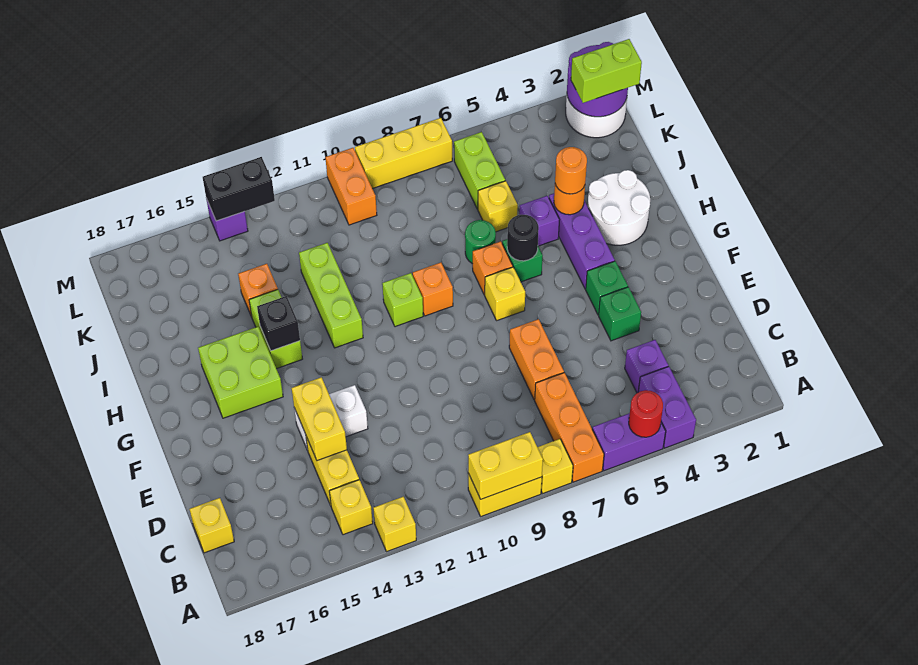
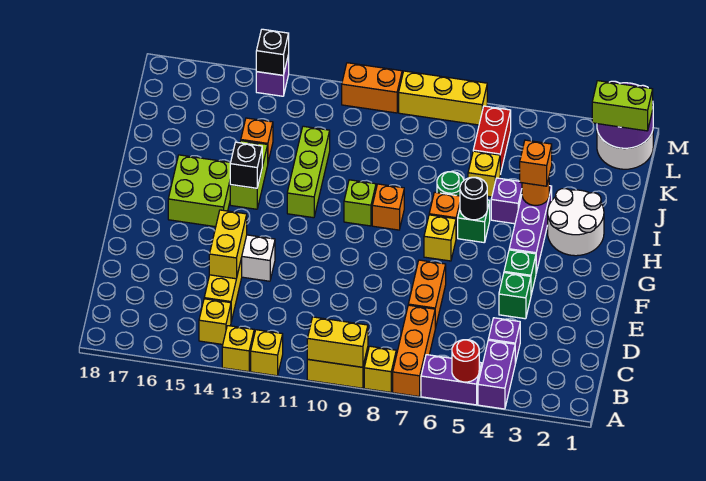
yellow brick C18 level 1 -> yellow brick A12 level 1
orange round brick I4 level 3 -> orange brick I4 level 3
lime brick K6:L6 level 1 -> red brick K6:L6 level 1
orange brick L10:M10 level 1 -> orange brick M10:M11 level 1
black brick M13:M14 level 2 -> black brick M14 level 2

